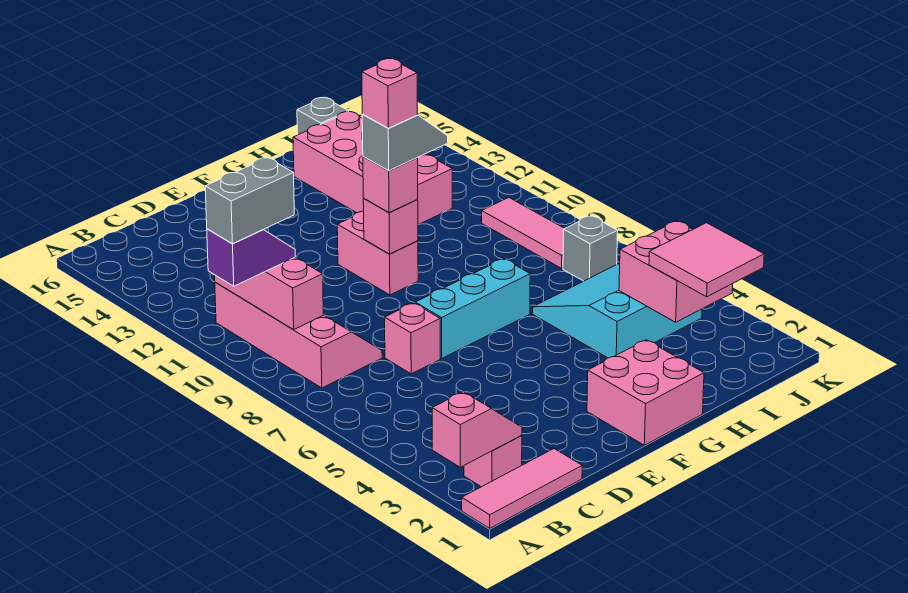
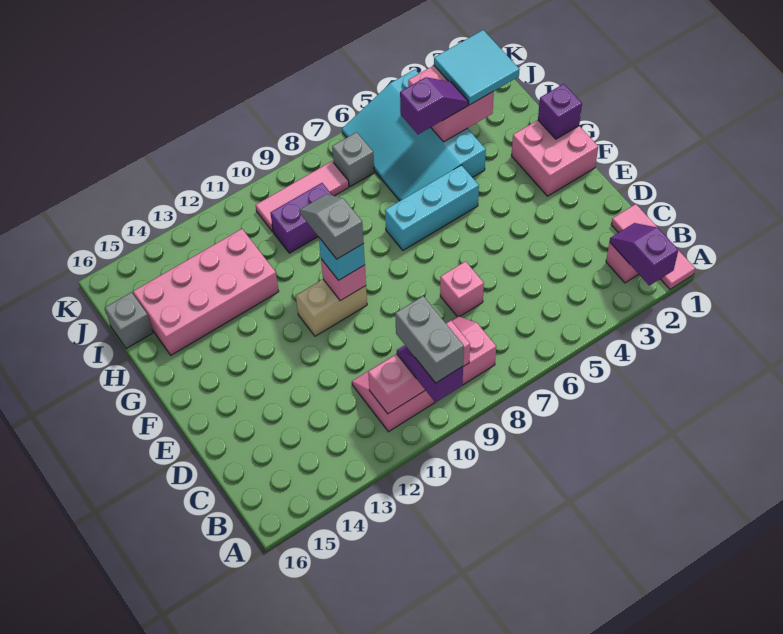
pink slope A2:B2 level 2 top A -> purple slope A2:B2 level 2 top A
cyan brick E7:G7 level 1 -> cyan brick G5:G7 level 1
pink brick F10:F11 level 1 -> tan brick F10:F11 level 1
pink brick F10 level 3 -> cyan brick F10 level 3
pink brick F10 level 5 -> none
none -> purple brick G1 level 2
cyan slope H4:J6 level 1 top 4 -> cyan slope H4:K6 level 1 top 4
pink tile I2:J3 level 3 -> cyan tile I2:J3 level 3
none -> purple slope I4:I5 level 3 top 5
none -> purple brick I9:I10 level 1

